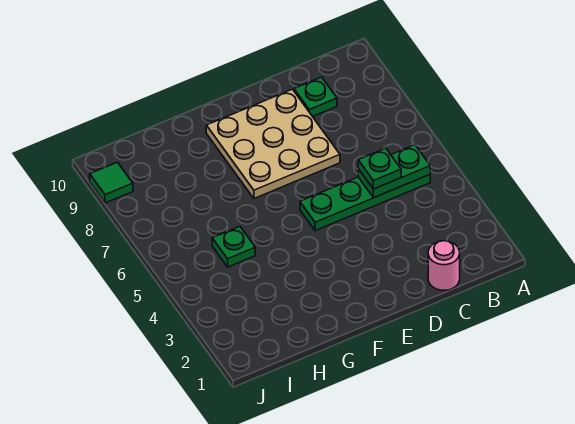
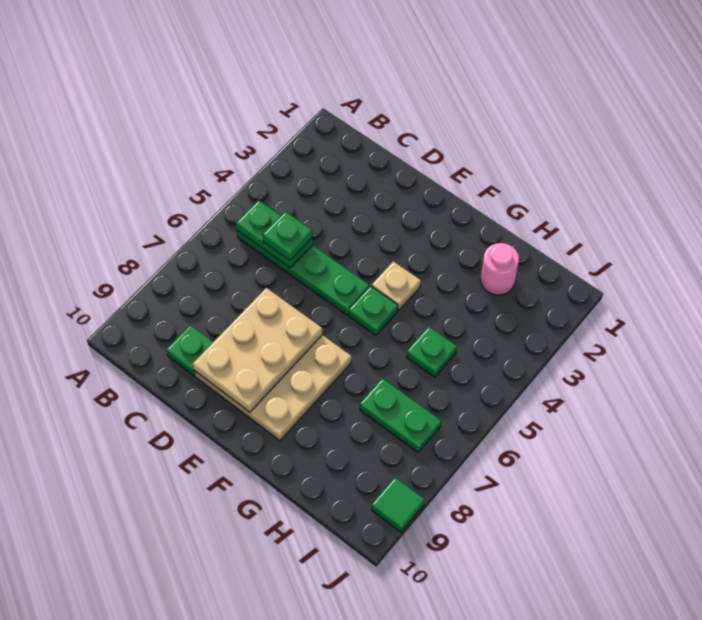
pink round brick C1 level 1 -> pink round brick H2 level 1
none -> tan plate D7:E9 level 2
none -> tan plate F4 level 1
none -> green plate F5 level 1
none -> green plate H7:I7 level 1

